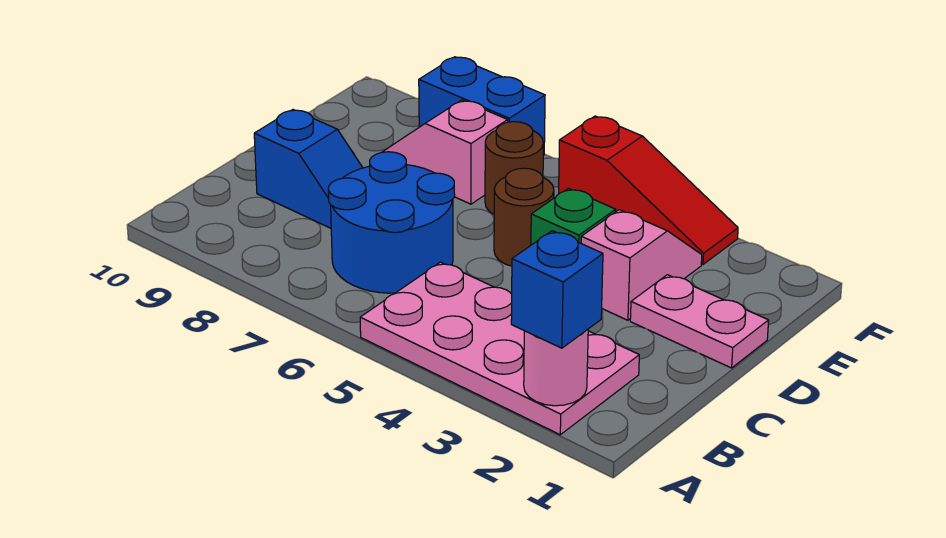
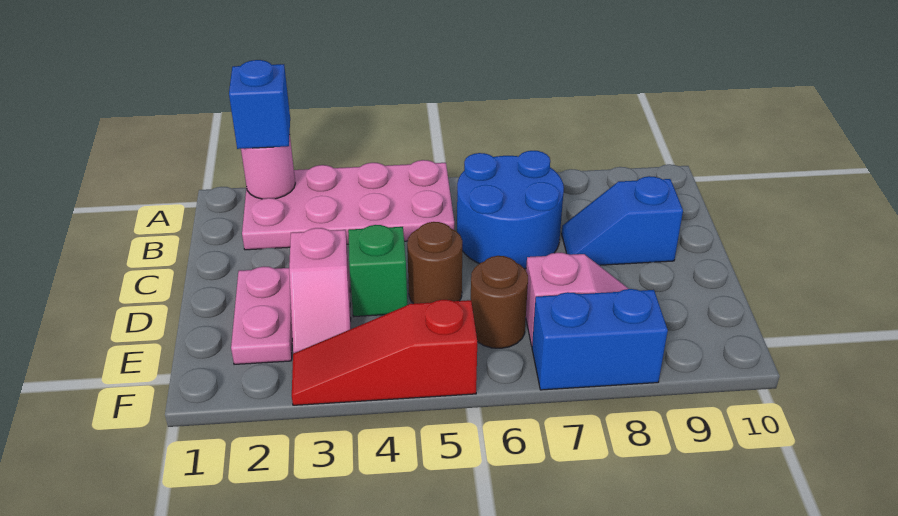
pink plate D1:D2 level 1 -> pink plate D2:E2 level 1

